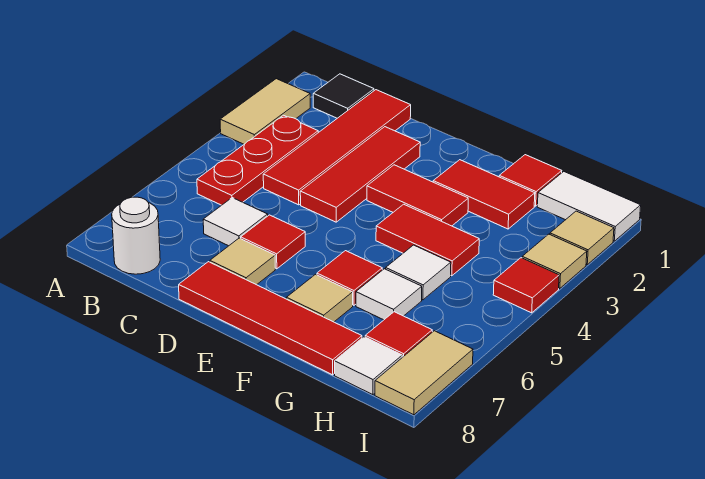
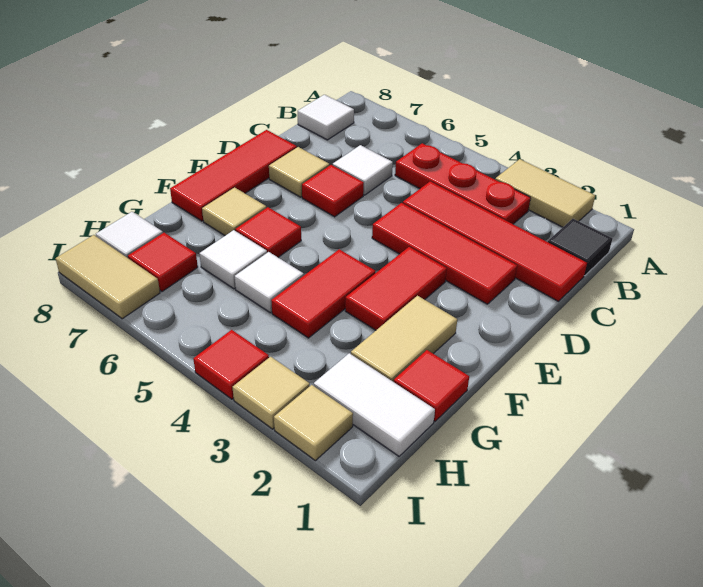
white round brick B8 level 1 -> white tile B8 level 1
red tile D8:G8 level 1 -> red tile D8:F8 level 1
red tile F2:G2 level 1 -> tan tile F2:G2 level 1
white tile H1:I1 level 1 -> white tile H1:H2 level 1

